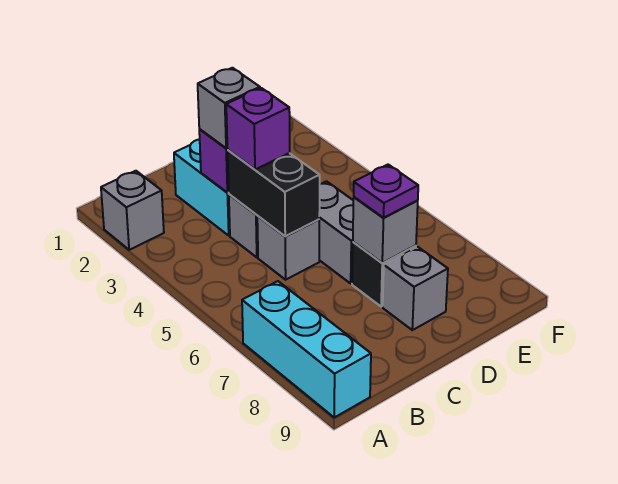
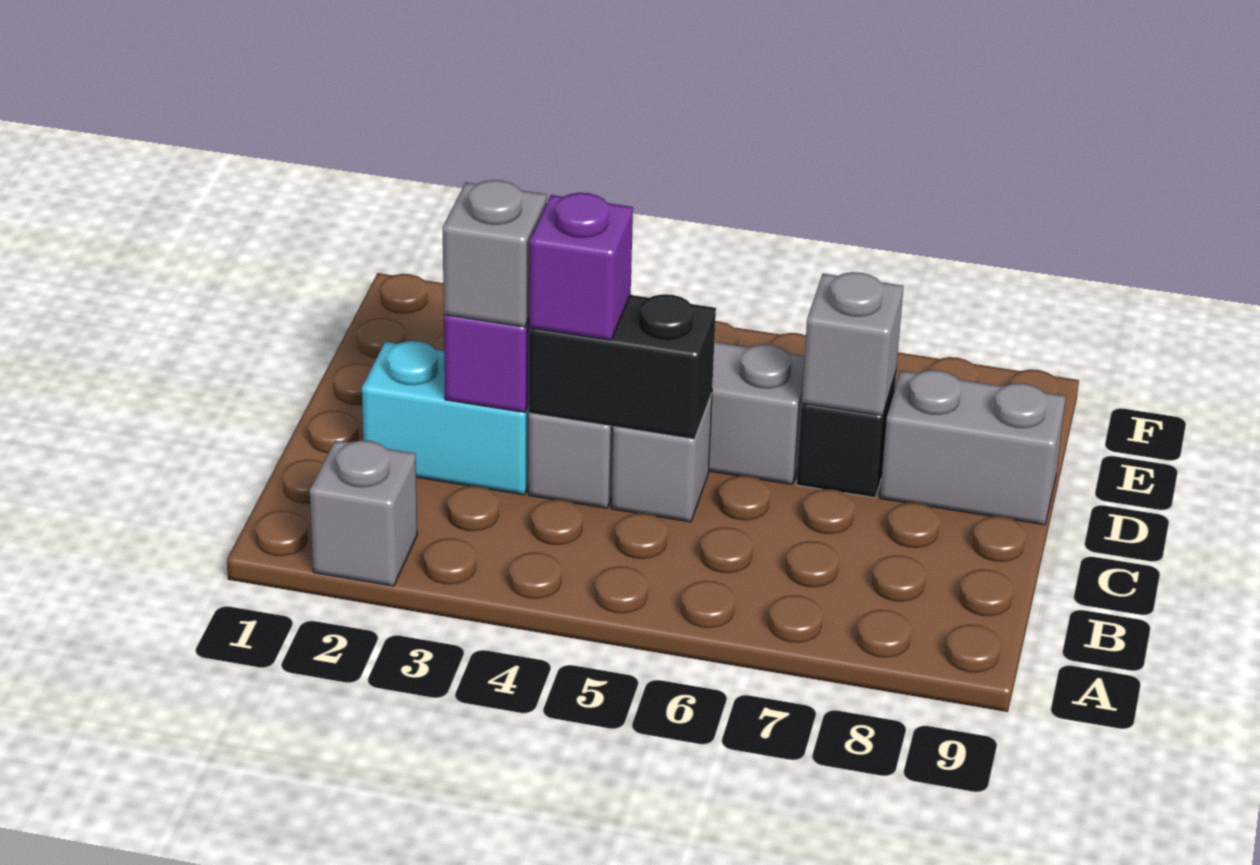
cyan brick A7:A9 level 1 -> none
purple plate D7 level 3 -> none
grey brick D8 level 1 -> grey brick D8:D9 level 1

